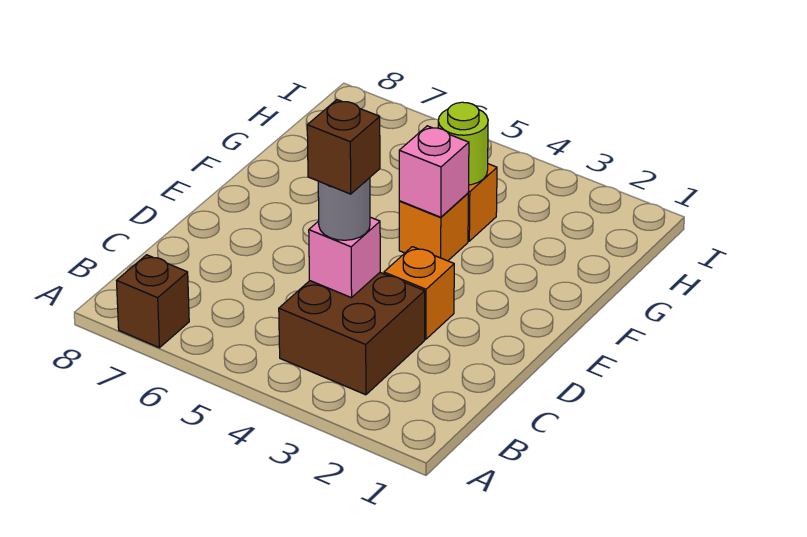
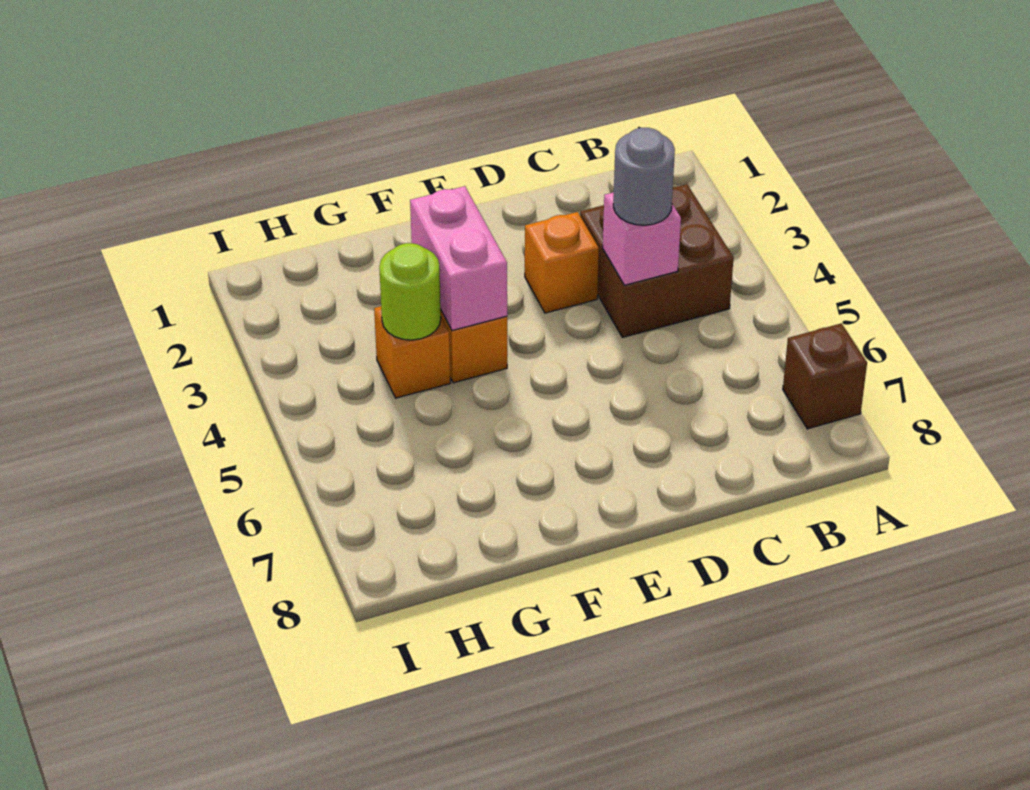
brown brick C4 level 4 -> none
pink brick F4 level 2 -> pink brick F3:F4 level 2

